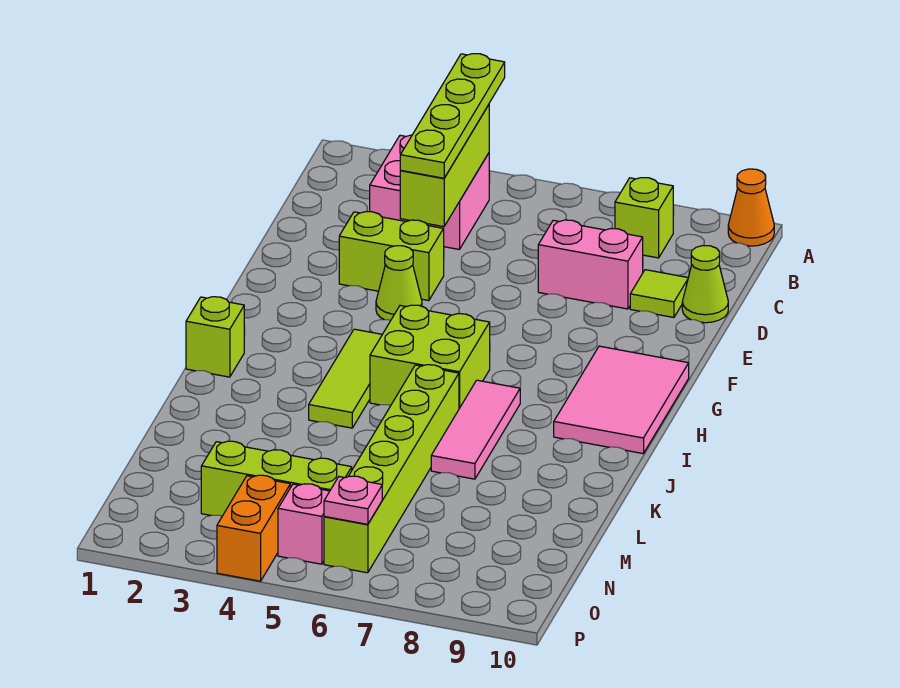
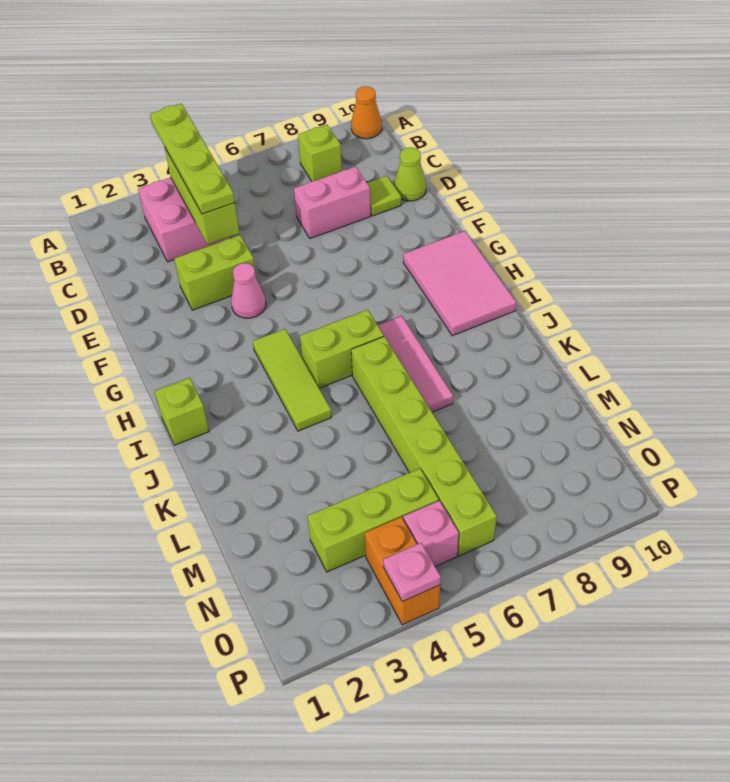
lime cone F4 level 1 -> pink cone F4 level 1
lime brick H5:I6 level 1 -> lime brick I5:I6 level 1
pink plate O6 level 2 -> pink plate P4 level 2

